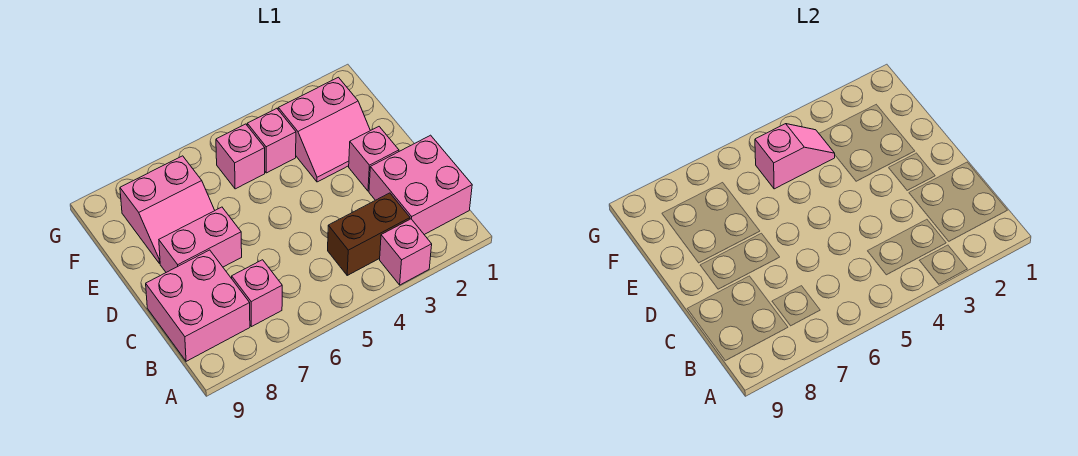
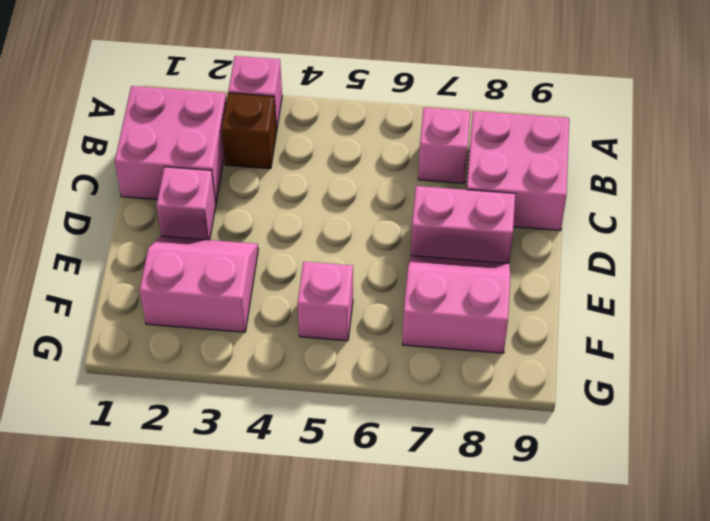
brown brick B3:B4 level 1 -> brown brick B3 level 1
pink brick F4 level 1 -> none
pink slope F4:F5 level 2 top 5 -> none

